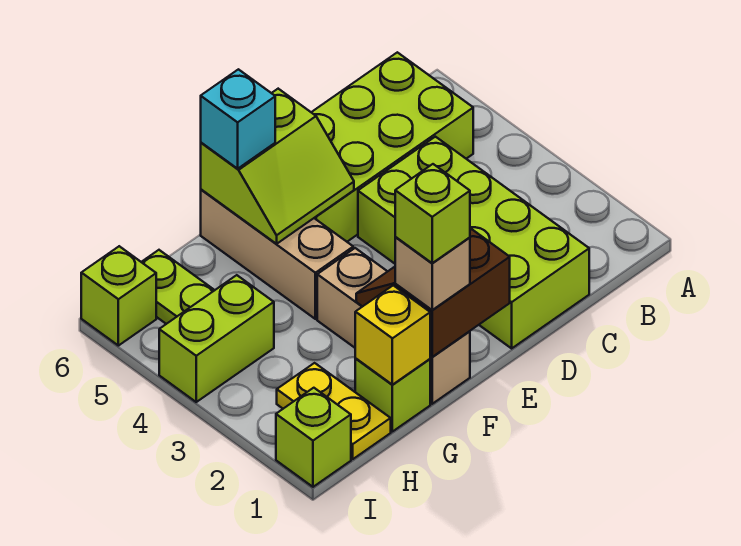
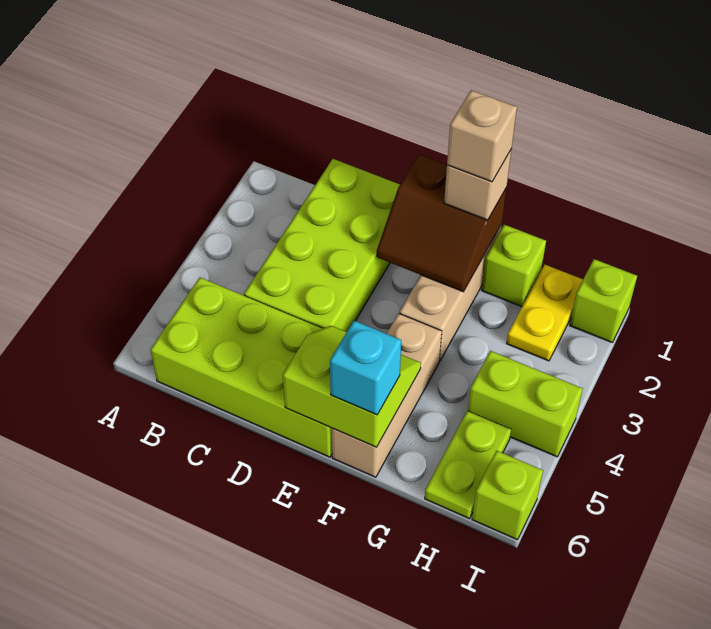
lime brick F1 level 4 -> tan brick F1 level 4
yellow brick G1 level 2 -> none

